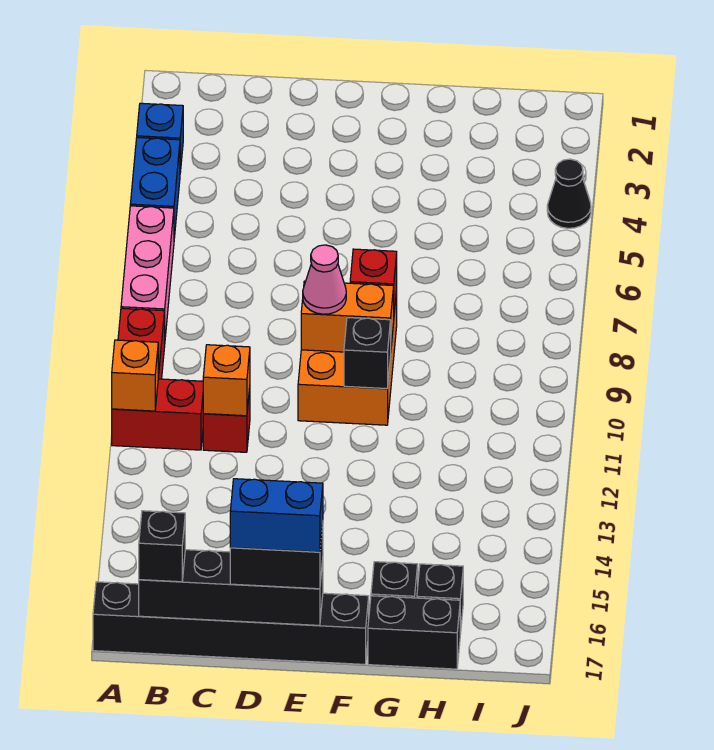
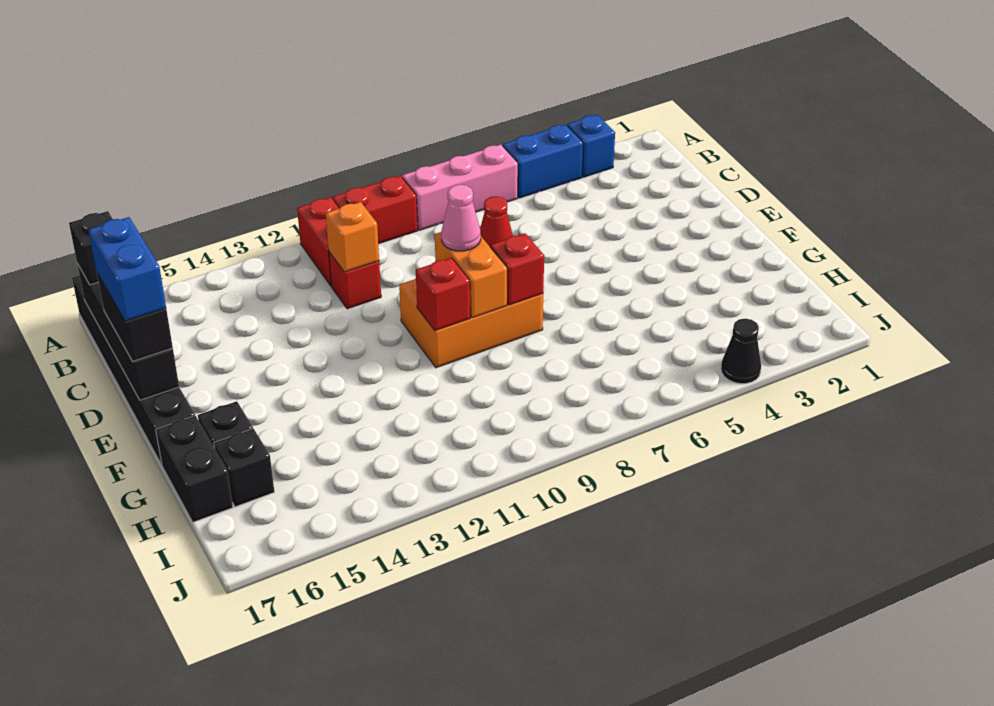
orange brick A11 level 2 -> none
none -> red cone C7 level 1
black brick F10 level 2 -> red brick F10 level 2

